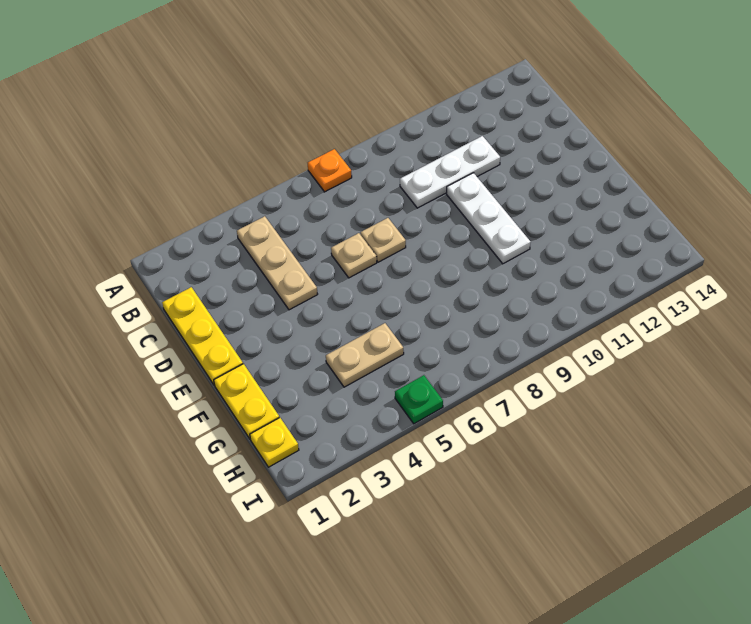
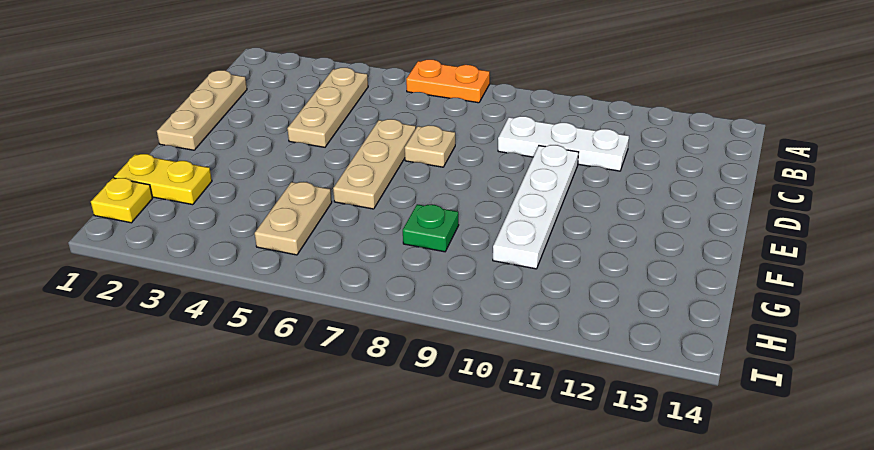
orange plate A7 level 1 -> orange plate A6:A7 level 1
yellow plate C1:E1 level 1 -> tan plate C1:E1 level 1
tan plate D6 level 1 -> tan plate D6:F6 level 1
white plate D10:F10 level 1 -> white plate D10:G10 level 1
yellow plate F1:G1 level 1 -> yellow plate G1:G2 level 1
tan plate G4:G5 level 1 -> tan plate G5:H5 level 1
green plate I5 level 1 -> green plate G8 level 1

